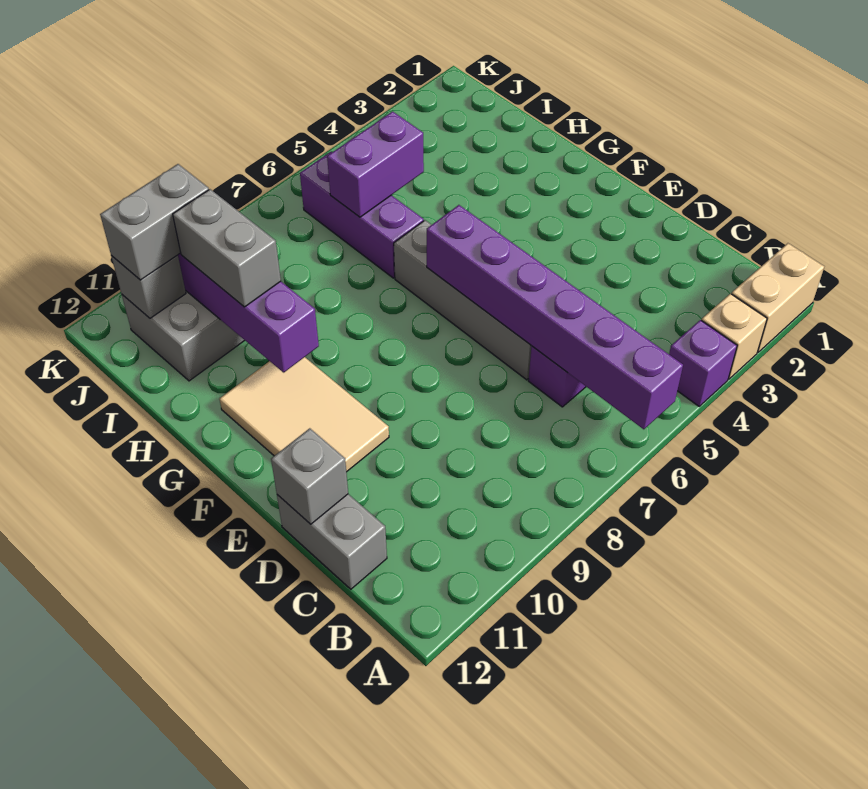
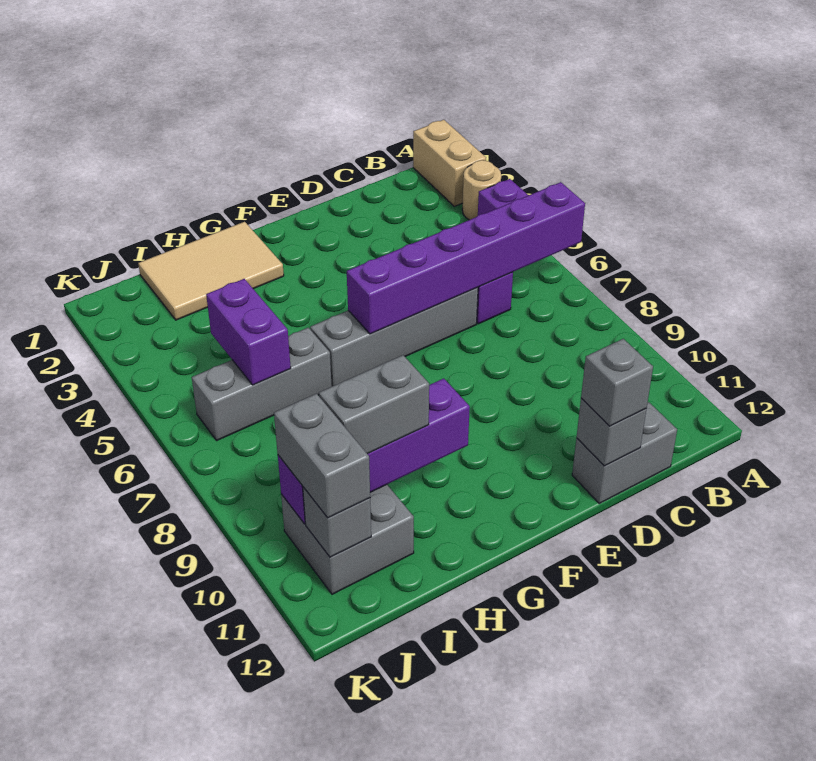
tan brick A3 level 1 -> tan round brick A3 level 1
none -> grey brick D12 level 3
tan tile E10:G11 level 1 -> tan tile G1:I2 level 1
purple brick H6:J6 level 1 -> grey brick H6:J6 level 1

